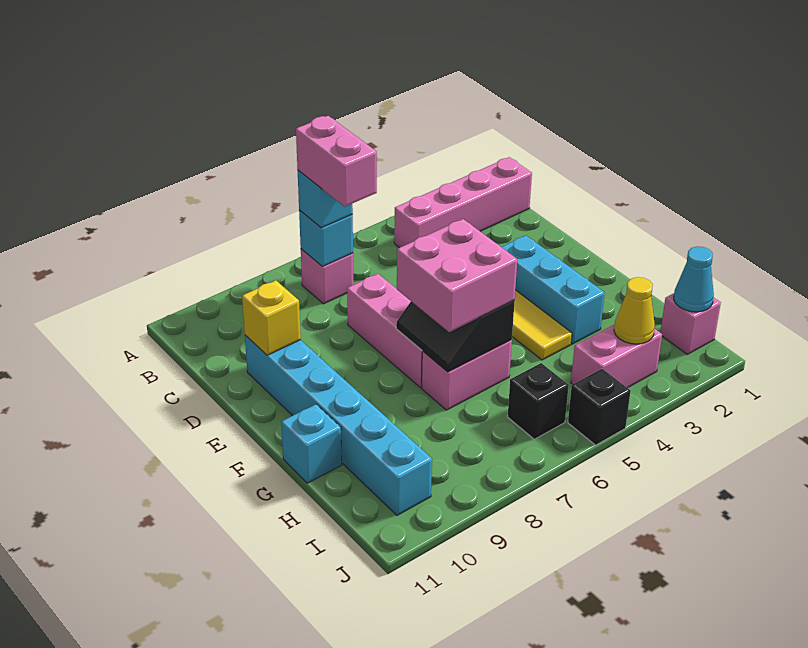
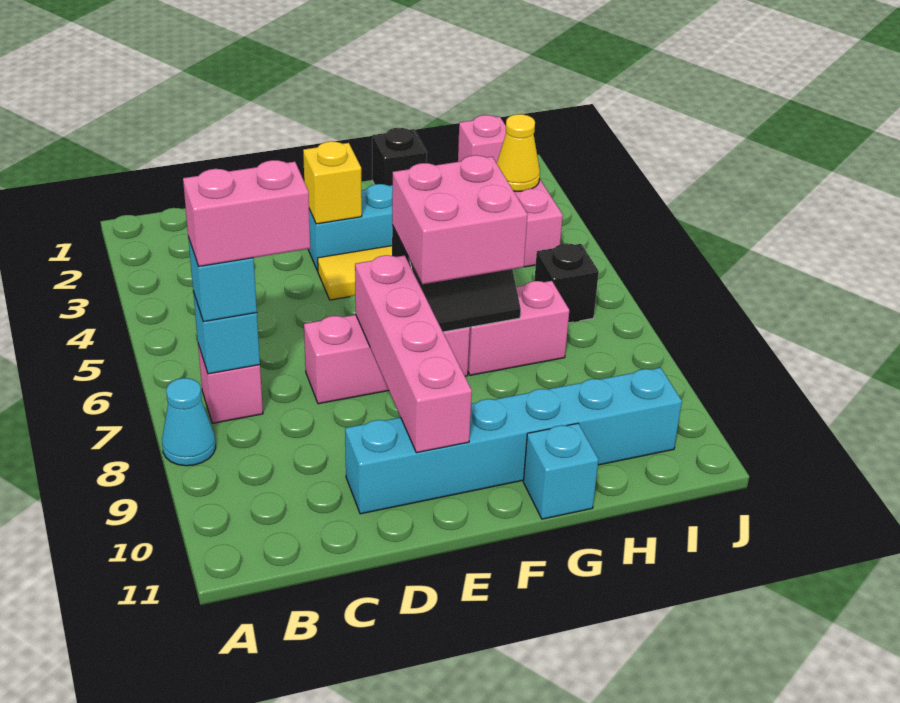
pink brick B1:B4 level 1 -> pink brick E7:E10 level 2
yellow brick D10 level 2 -> yellow brick E3 level 2
pink brick G6:G7 level 1 -> pink brick G7:H7 level 1
cyan cone I1 level 2 -> cyan cone A8 level 1
black brick J5 level 1 -> black brick G1 level 1

